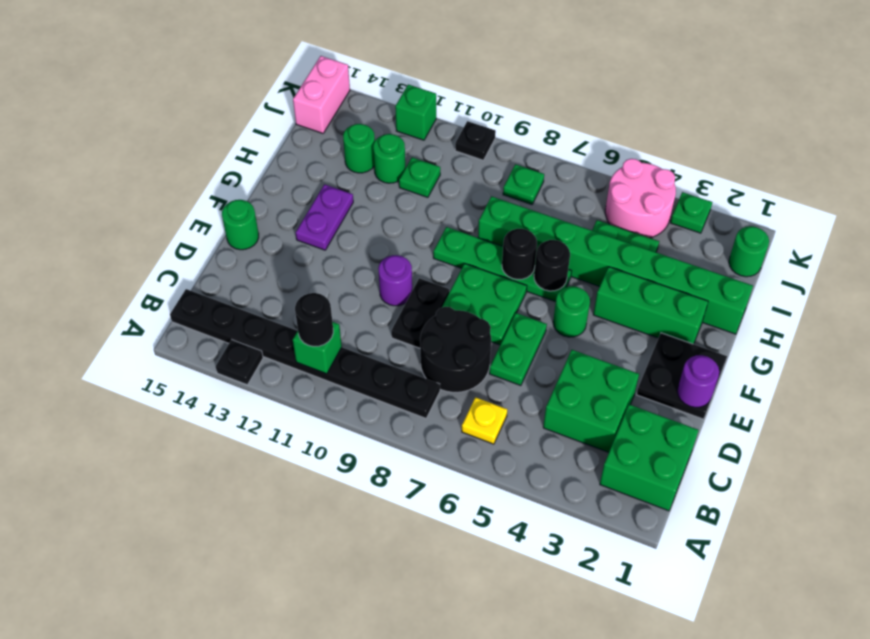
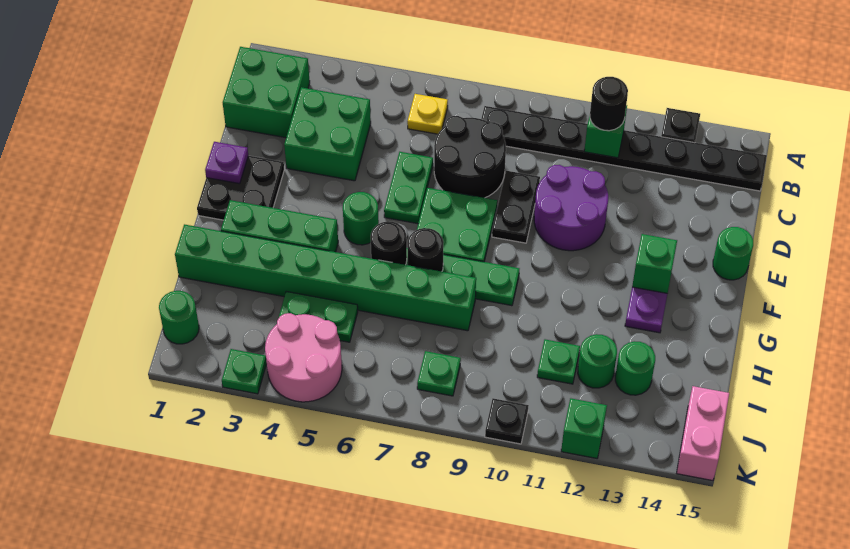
purple round brick E1 level 2 -> purple plate E1 level 2
purple round brick E10 level 1 -> purple round brick D10:E11 level 1
none -> green brick F13 level 2

